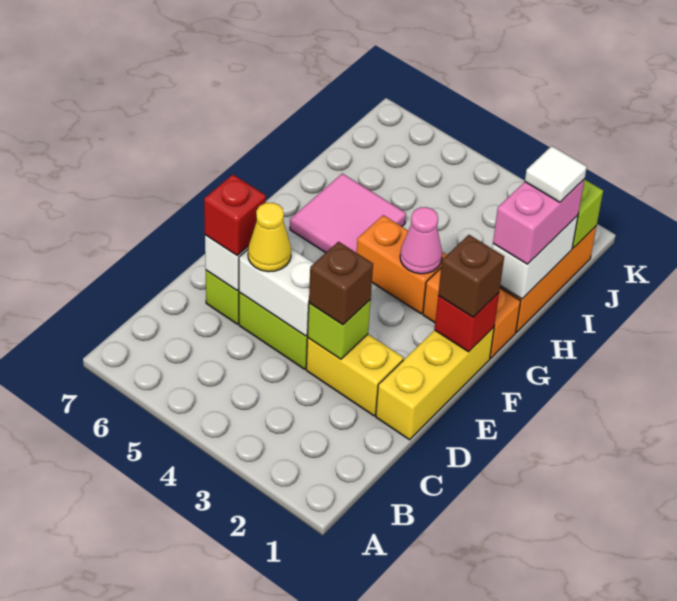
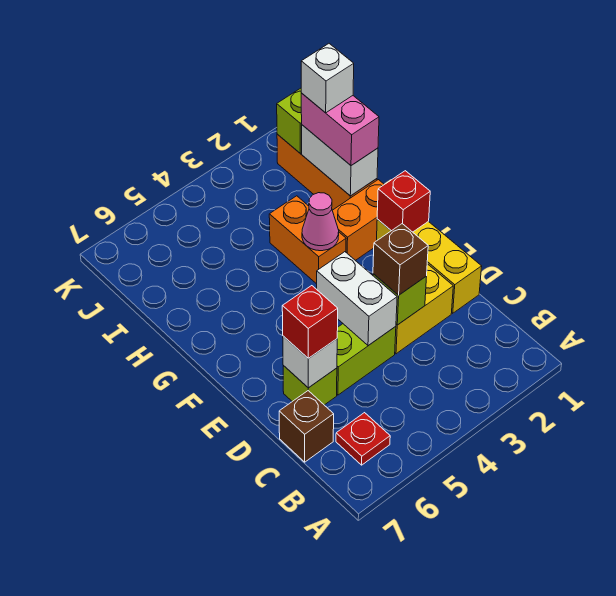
none -> red plate B6 level 1
white brick D4:D5 level 2 -> white brick D4:E4 level 2
yellow cone D5 level 3 -> none
brown brick F1 level 3 -> brown brick C7 level 1
orange brick G3:G4 level 1 -> orange brick G3:H3 level 1
pink tile G5:H6 level 1 -> none
white tile I1 level 4 -> white brick I1 level 4

